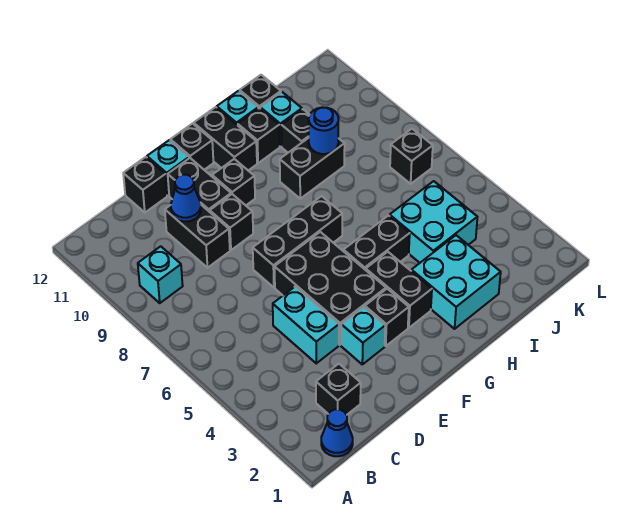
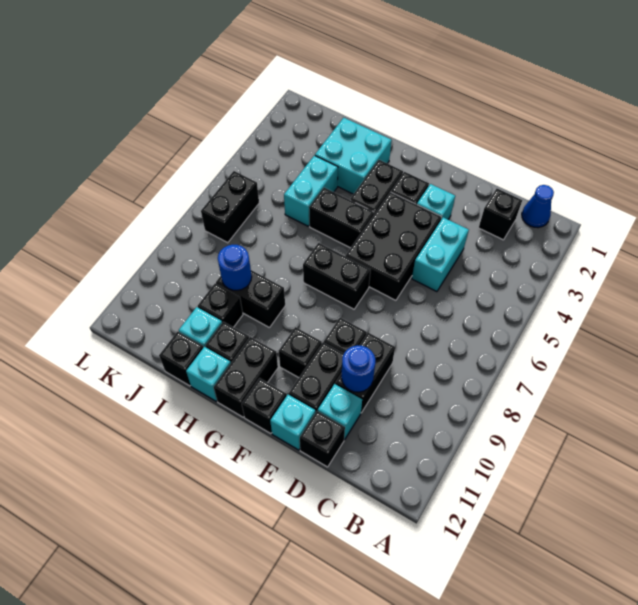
cyan brick B9 level 1 -> cyan brick D11 level 1
blue cone D10 level 2 -> blue round brick D10 level 2
black brick E7:G7 level 1 -> black brick F7:G7 level 1
cyan brick I4:J5 level 1 -> cyan brick I4:I5 level 1
black brick K7 level 1 -> black brick K6:K7 level 1

